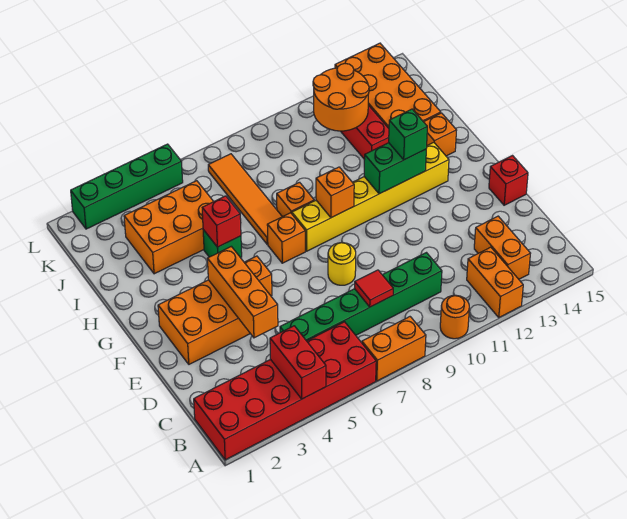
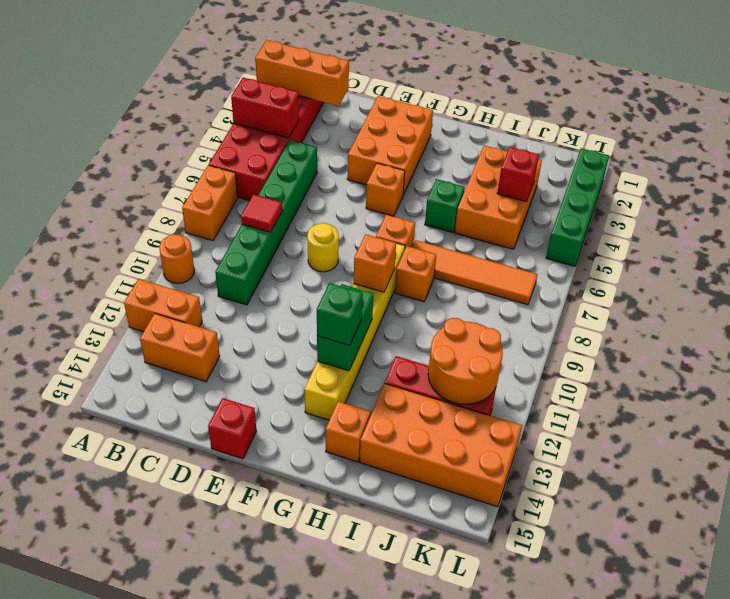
orange brick D4:F4 level 2 -> orange brick A2:C2 level 2
red brick H5 level 2 -> red brick J4 level 2

